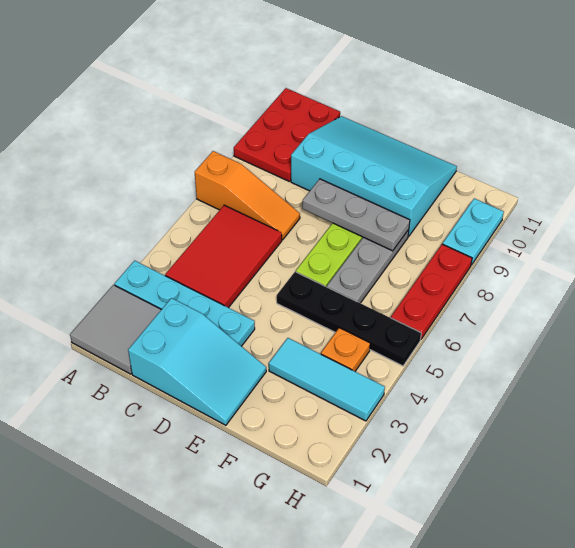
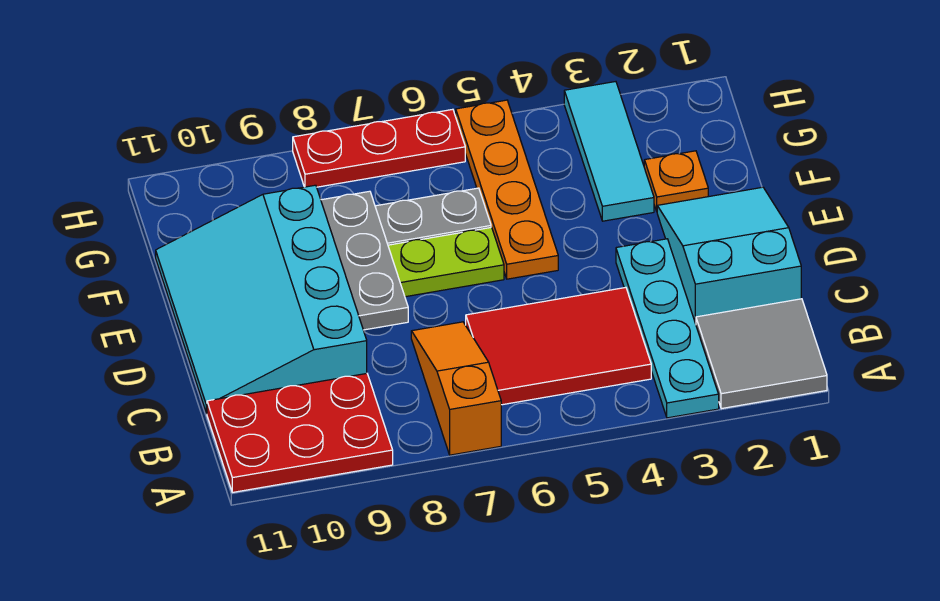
black plate E5:H5 level 1 -> orange plate E5:H5 level 1
orange plate G4 level 1 -> orange plate F2 level 1
cyan plate H9:H10 level 1 -> none

